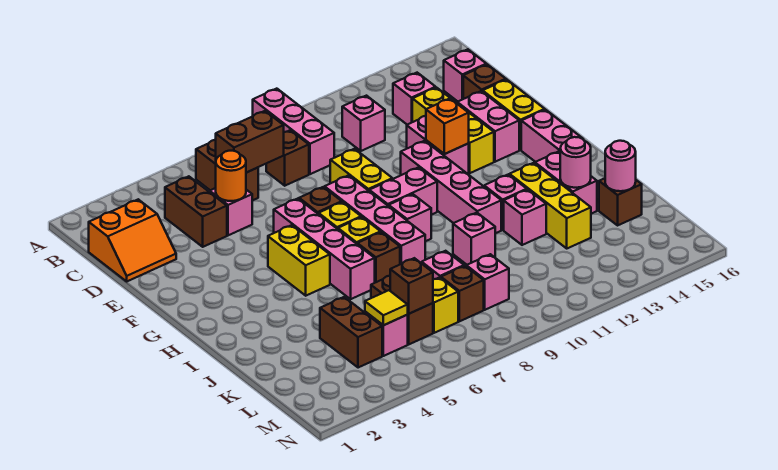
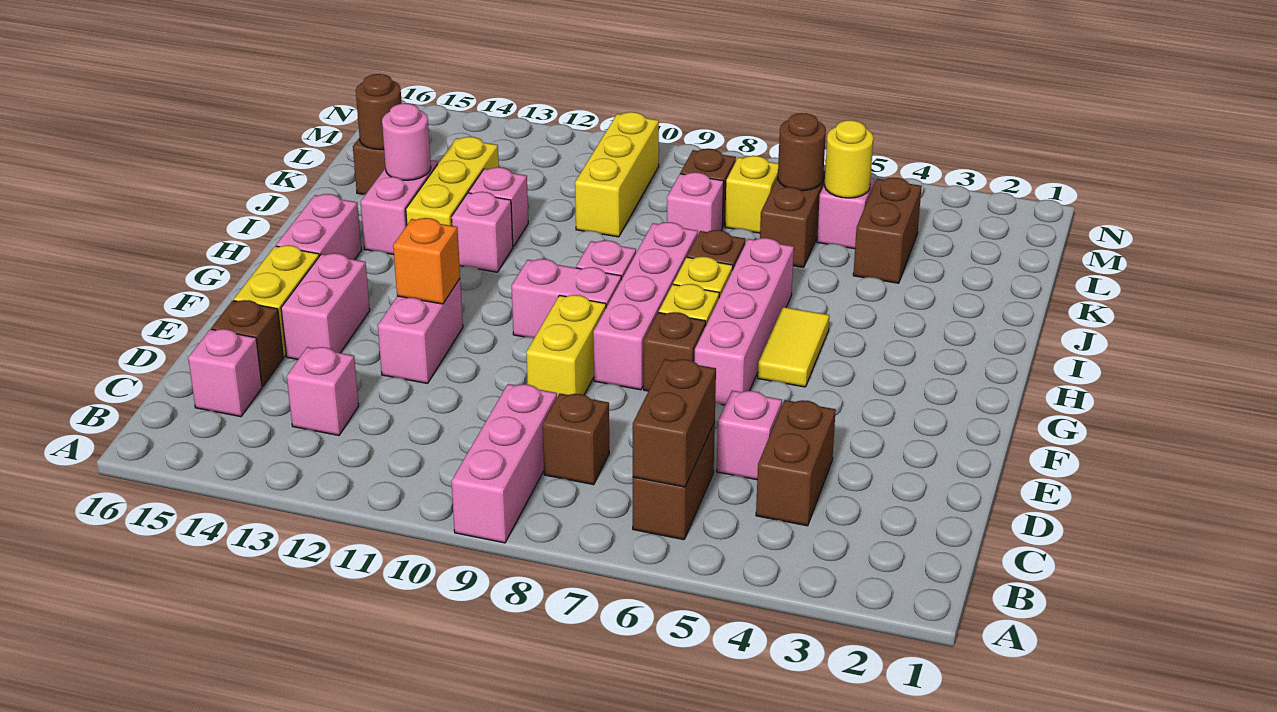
orange slope C1:D2 level 1 top C -> none
brown brick C6:C7 level 2 -> brown brick B6:C6 level 2
pink brick C11 level 1 -> none
orange round brick D5 level 2 -> none
yellow brick D13:F13 level 1 -> yellow brick K10:M10 level 1
pink brick F11:I11 level 1 -> none
yellow brick G5:H5 level 1 -> yellow tile G5:H5 level 1
pink brick J10 level 1 -> none
pink round brick K15 level 2 -> brown round brick K15 level 2
yellow tile L5 level 2 -> yellow round brick L5 level 2
brown brick L6 level 2 -> brown round brick L6 level 2
pink brick L9 level 1 -> none

